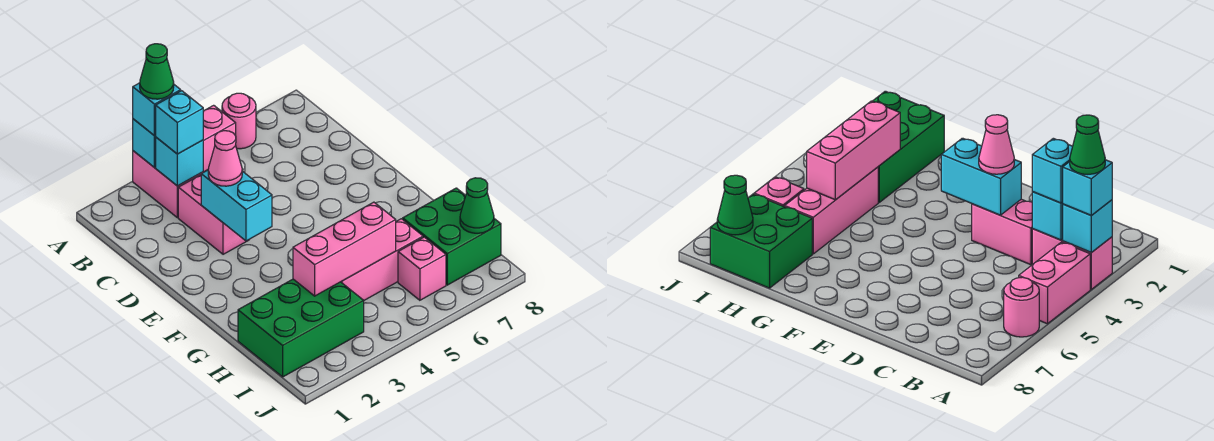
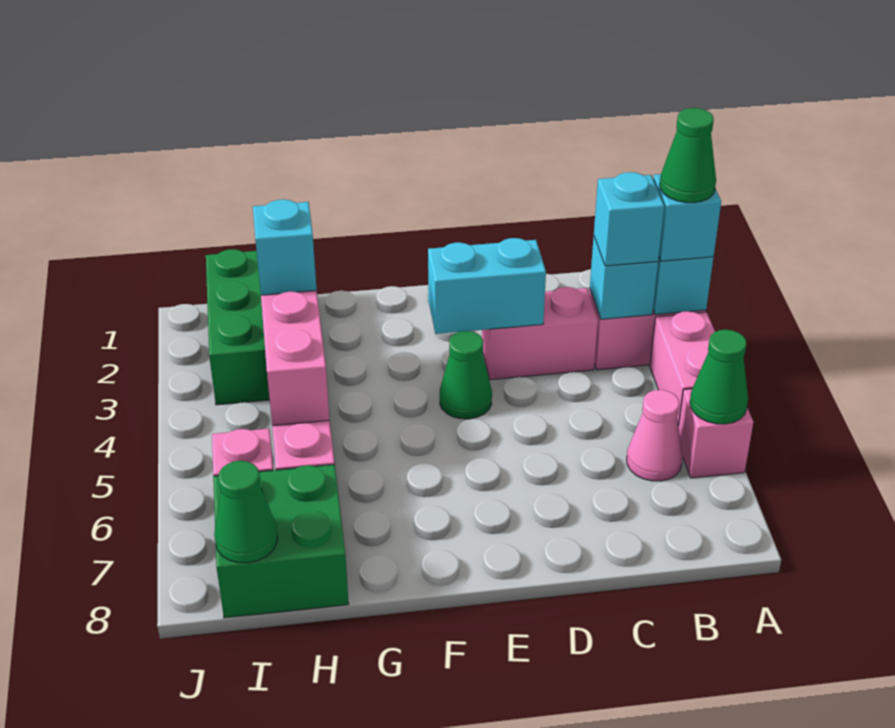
pink round brick A6 level 1 -> pink brick A6 level 1
none -> green cone A6 level 2
pink cone D3 level 3 -> pink cone B6 level 1
none -> green cone E4 level 1
none -> cyan brick H3 level 3

